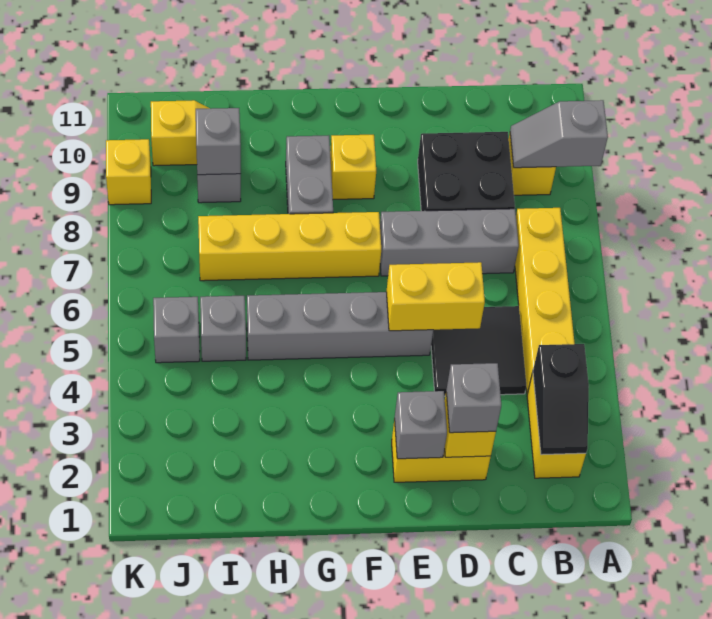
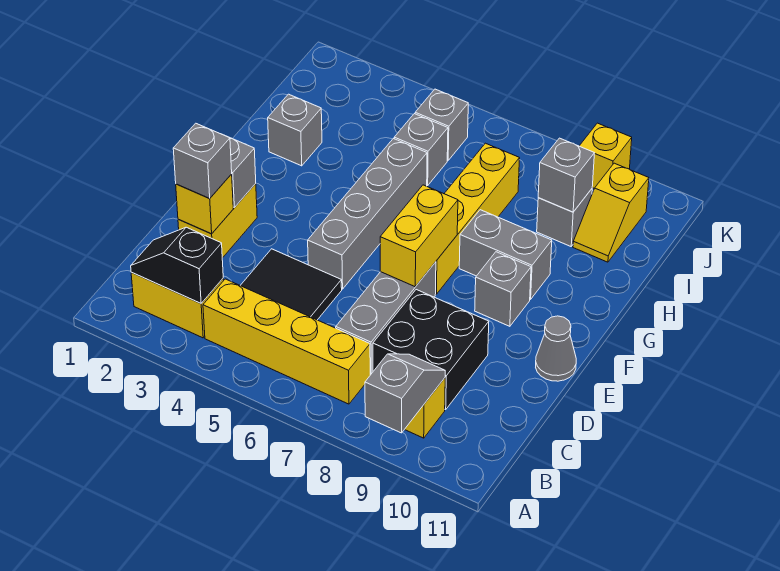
yellow brick D5:E5 level 2 -> yellow brick E7:F7 level 2
none -> grey cone E11 level 1
yellow brick F9 level 1 -> grey brick F9 level 1
none -> grey brick H2 level 1

